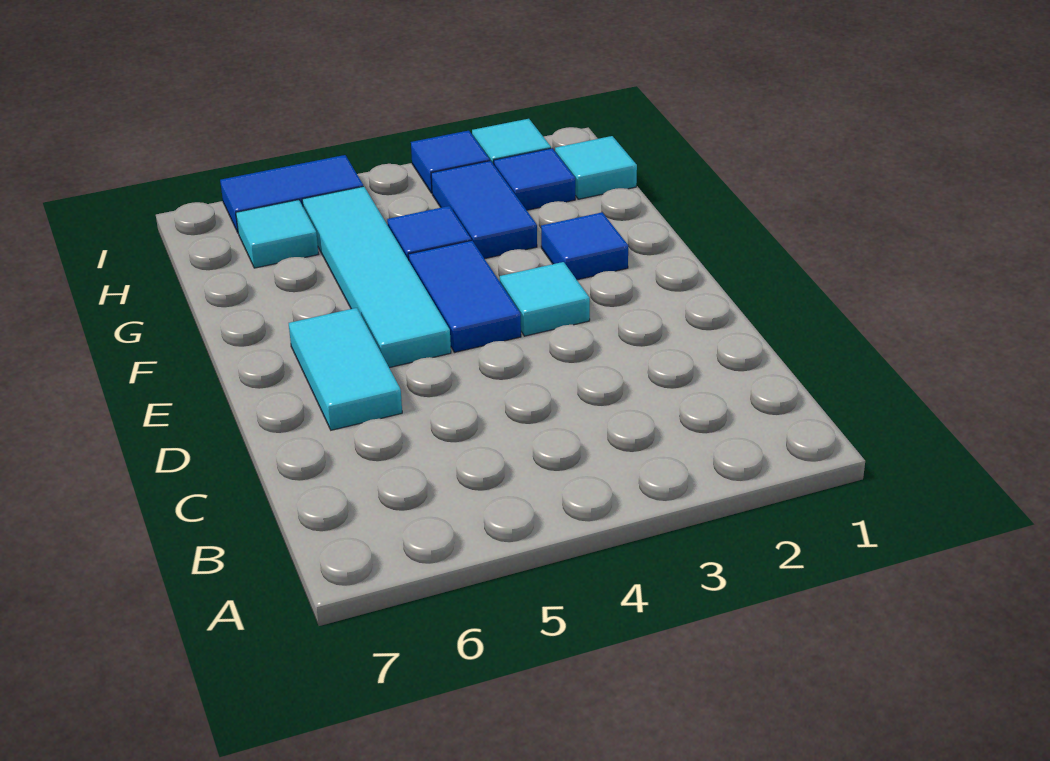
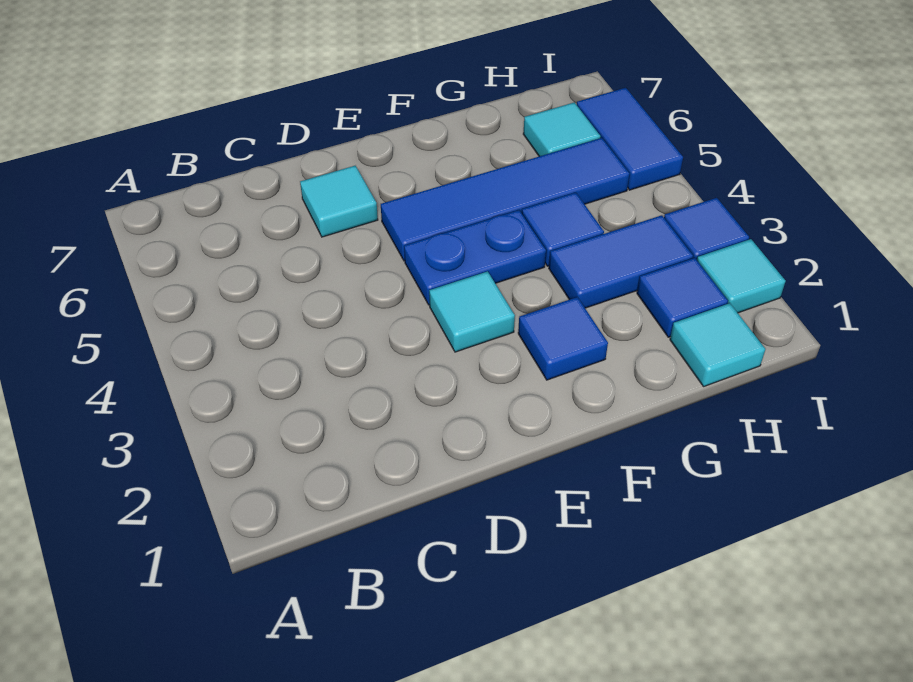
cyan tile D6:E6 level 1 -> cyan tile D6 level 1
blue tile E4:F4 level 1 -> blue plate E4:F4 level 1
cyan tile E5:H5 level 1 -> blue tile E5:H5 level 1

